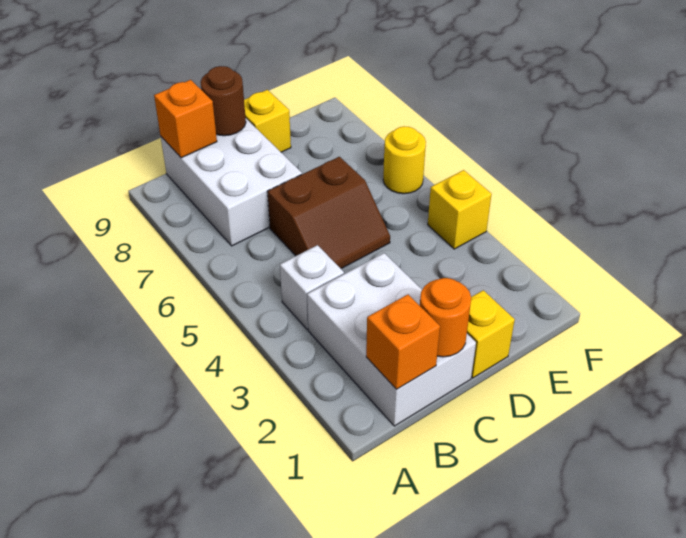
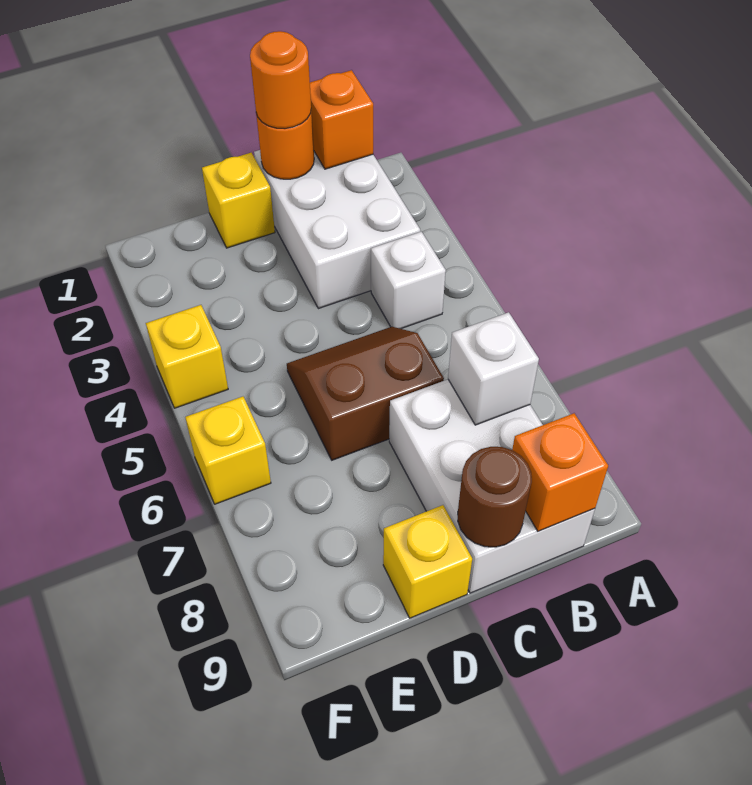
none -> white brick B7 level 2
none -> orange round brick C1 level 3
yellow round brick F6 level 1 -> yellow brick F6 level 1

